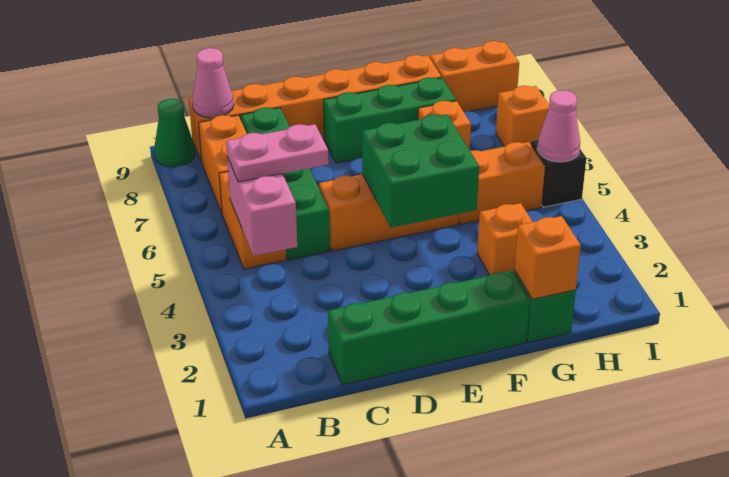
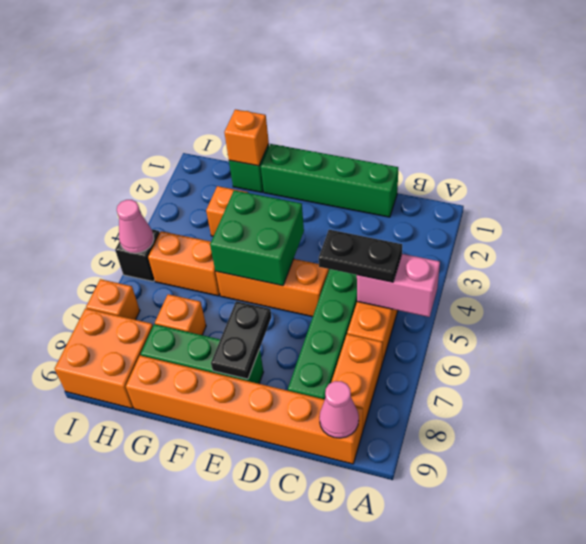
green cone A9 level 1 -> none
pink brick B4:B5 level 2 -> pink brick A5:B5 level 2
pink plate B5:C5 level 3 -> black plate B5:C5 level 3
none -> black plate E7:E8 level 2
orange brick H9:I9 level 1 -> orange brick H8:I9 level 1

